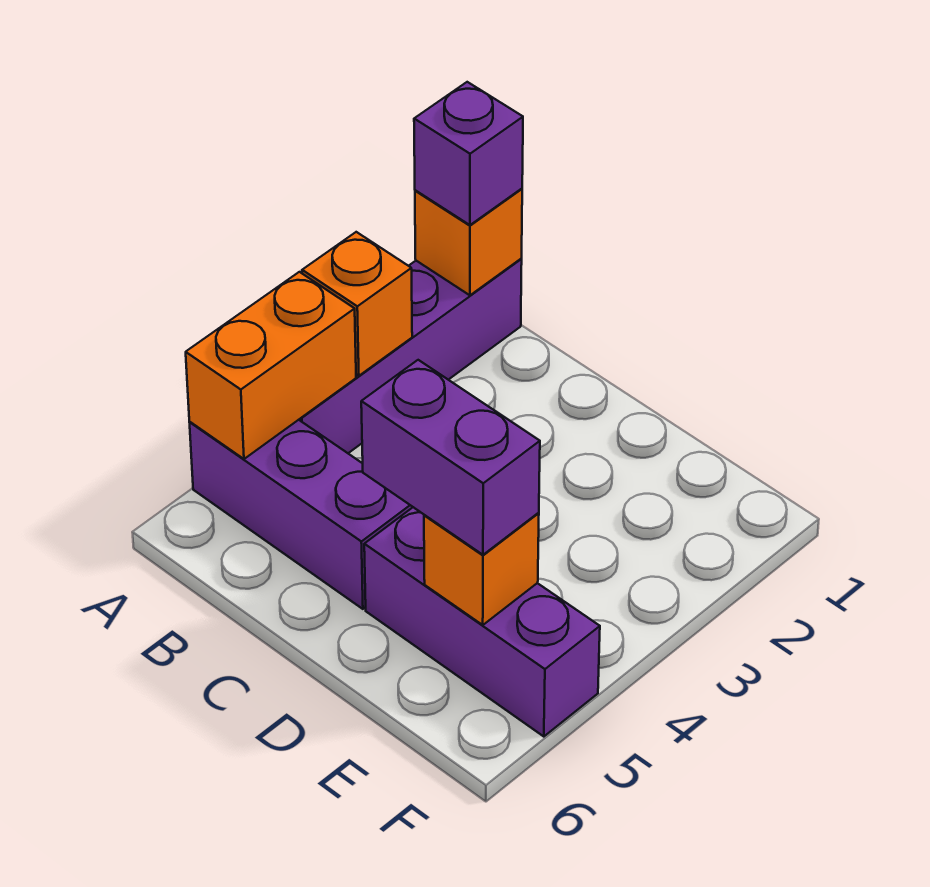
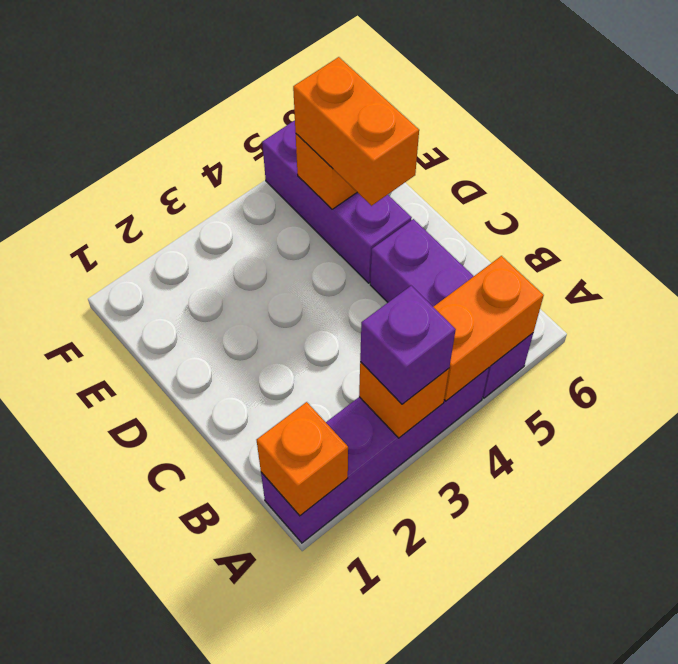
purple brick A1 level 3 -> purple brick A3 level 3
purple brick D5:E5 level 3 -> orange brick D5:E5 level 3

